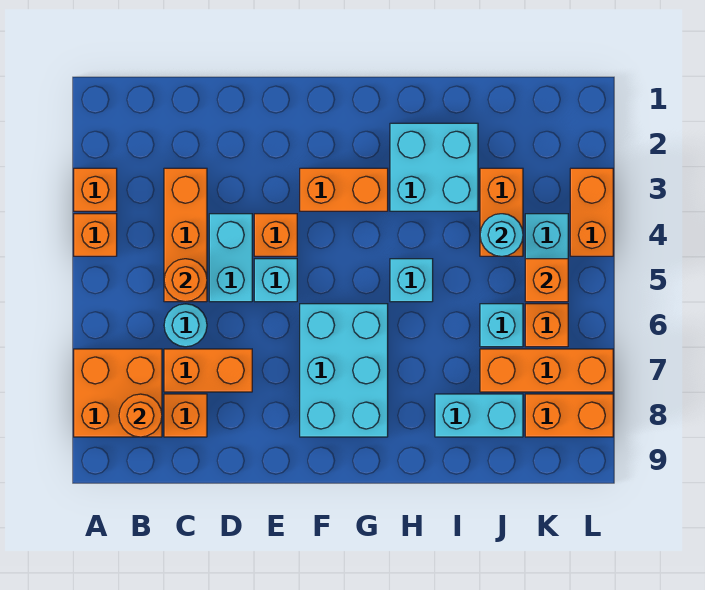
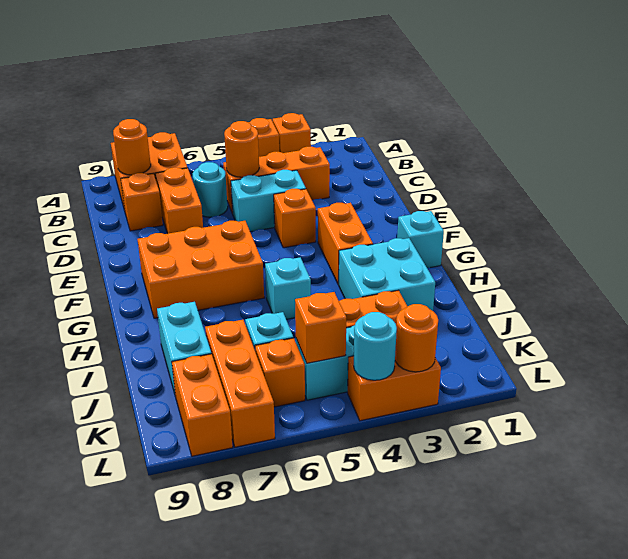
cyan brick E5 level 1 -> cyan brick G1 level 1
cyan brick F6:G8 level 1 -> orange brick F6:G8 level 1
cyan round brick J4 level 2 -> cyan round brick L4 level 2
none -> orange round brick L3 level 2

